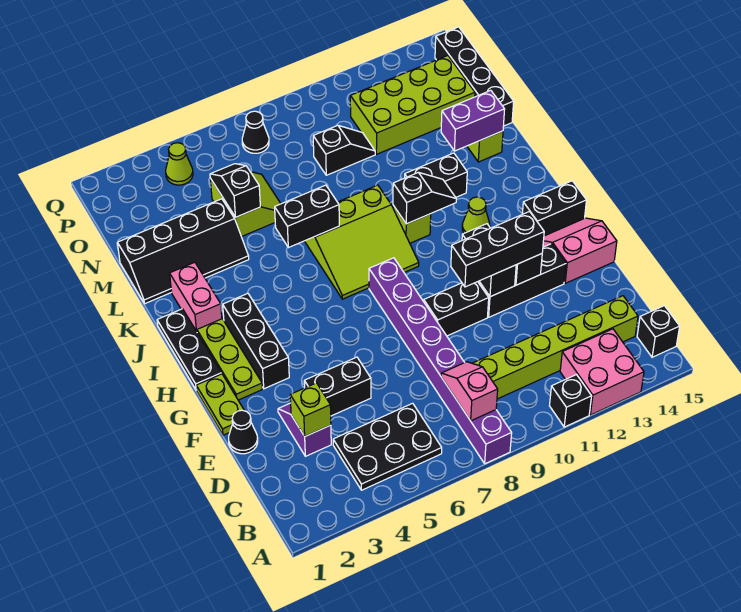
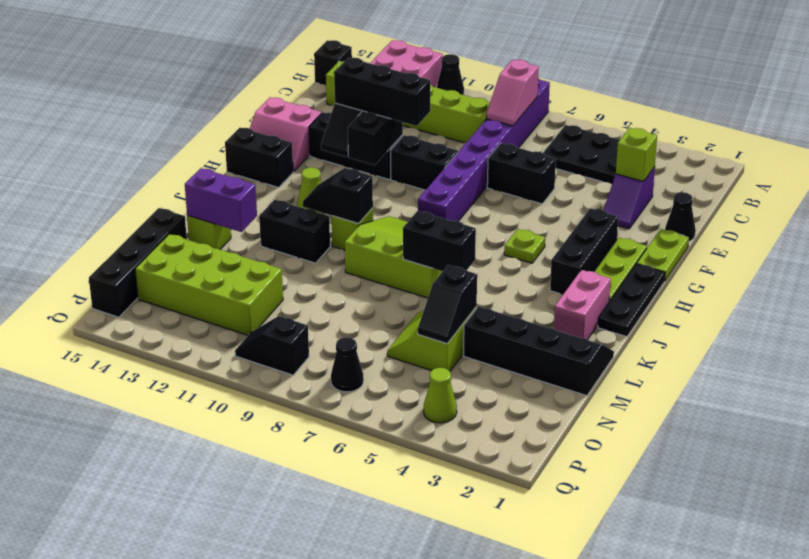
black brick A11 level 1 -> black cone A11 level 1
black brick E4:E5 level 1 -> black brick E6:E7 level 1
none -> lime plate H5 level 1
black slope N9:N10 level 1 top 9 -> black slope P9:P10 level 1 top 9

